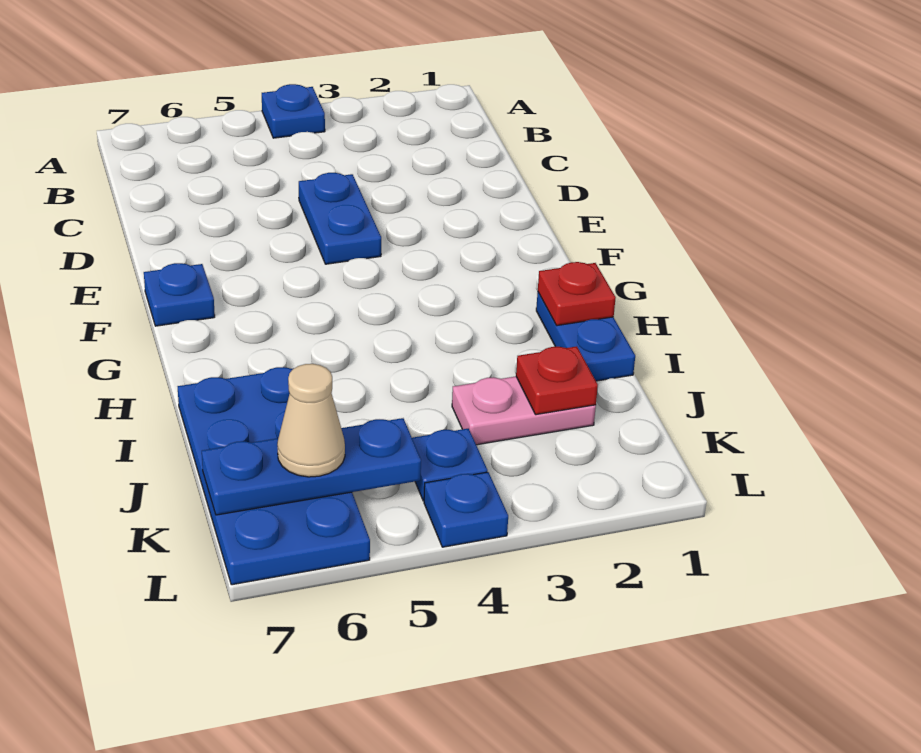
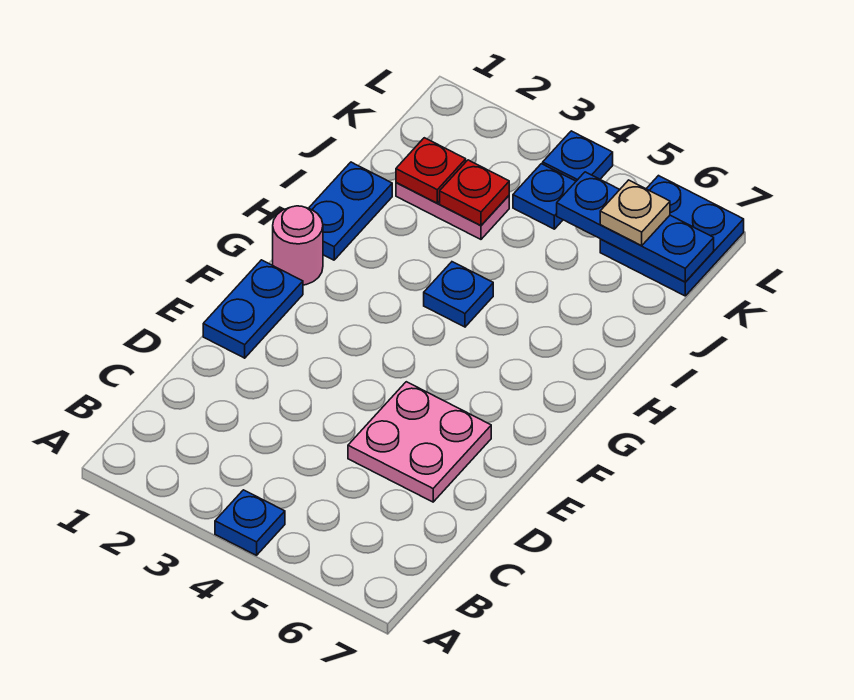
blue plate D4:E4 level 1 -> blue plate E1:F1 level 1
none -> pink plate D5:E6 level 1
blue plate F7 level 1 -> blue plate H4 level 1
none -> pink round brick G1 level 1
red plate H1 level 2 -> red plate J3 level 2
blue plate I6:L7 level 1 -> blue plate K6:L7 level 1
tan cone K6 level 3 -> tan plate K6 level 3

